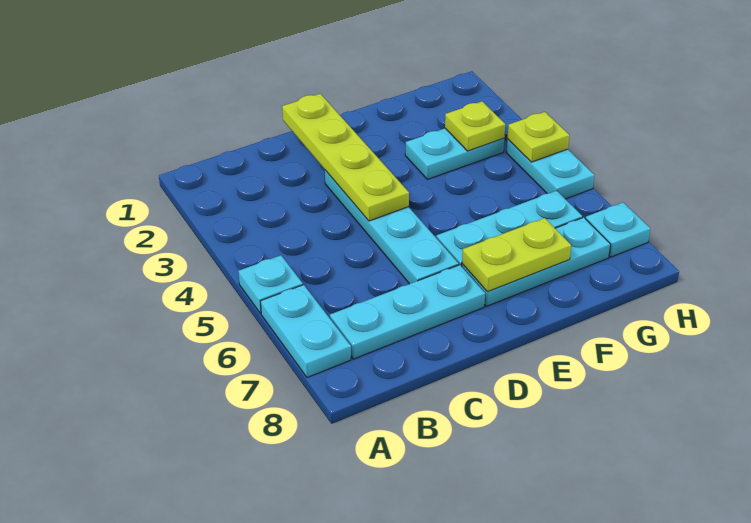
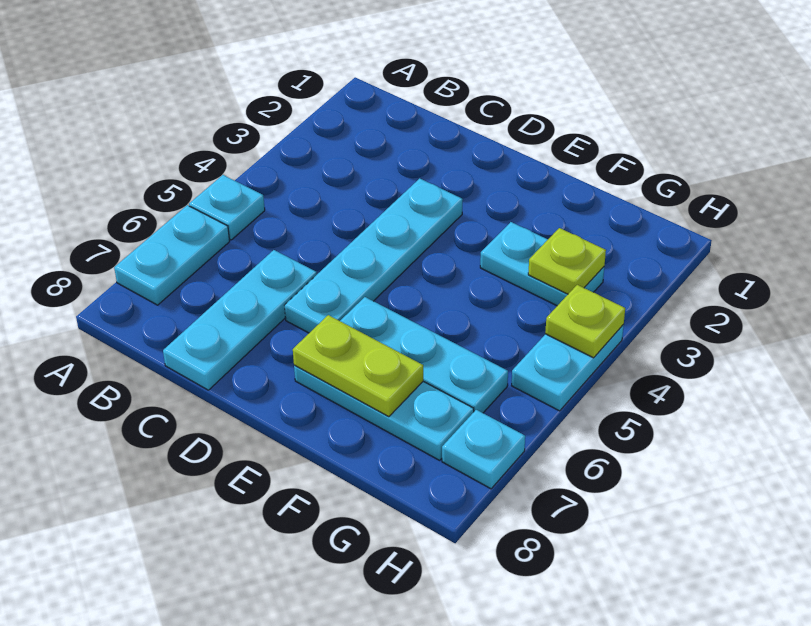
cyan plate B7:D7 level 1 -> cyan plate C6:C8 level 1
lime plate D1:D4 level 2 -> none

